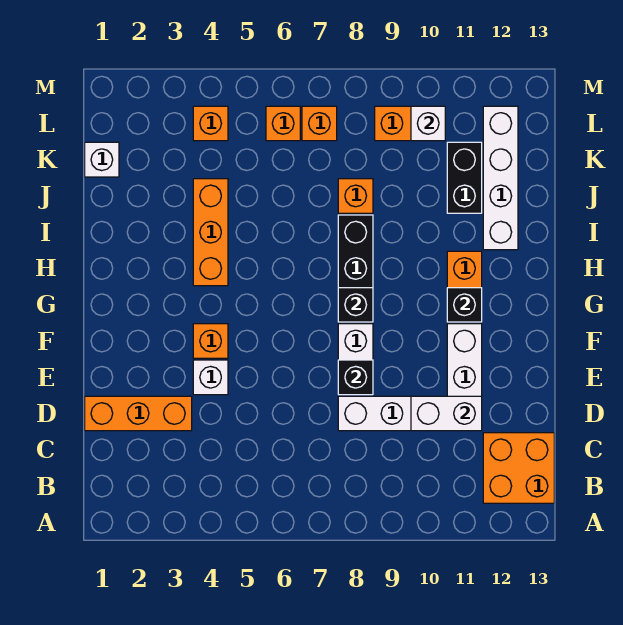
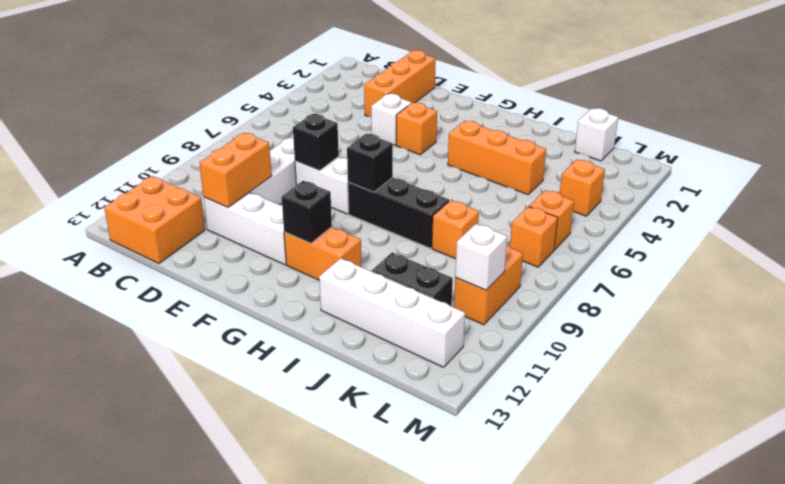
white brick D10:D11 level 2 -> orange brick D10:D11 level 2

